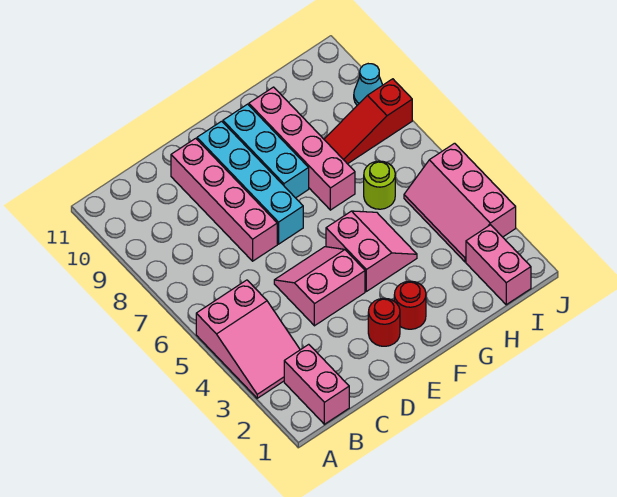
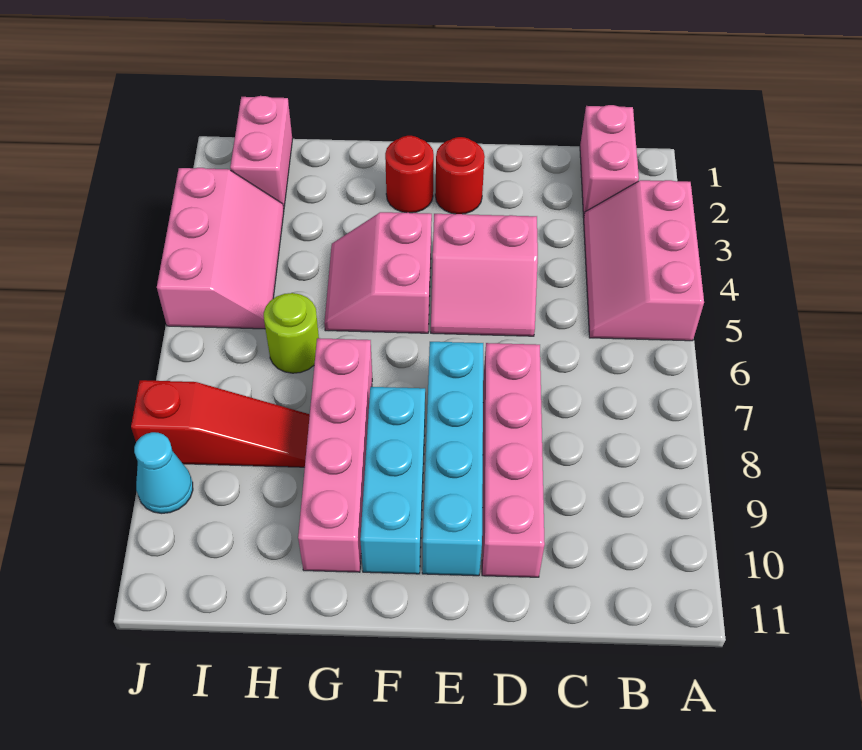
pink slope A3:B5 level 1 top 5 -> pink slope A3:B5 level 1 top A

